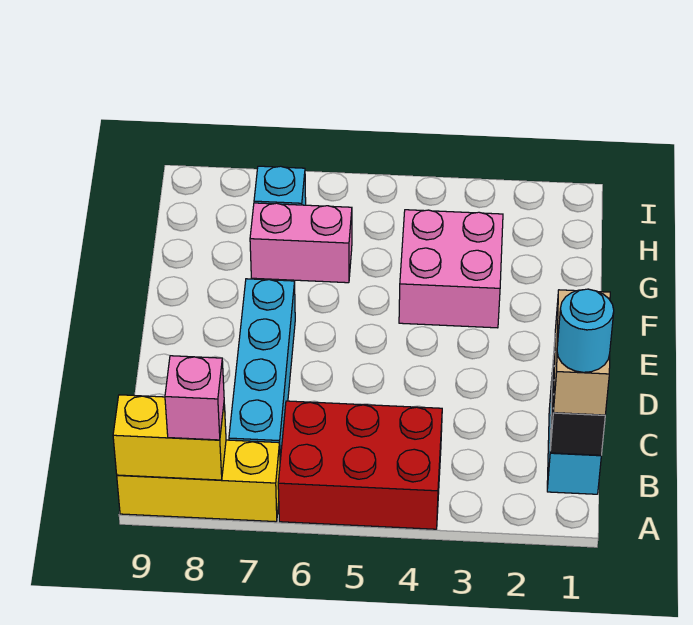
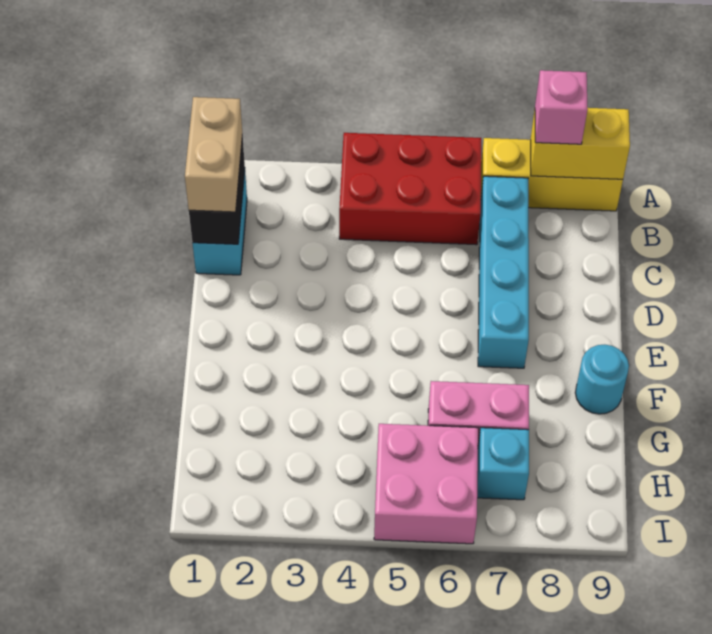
cyan round brick B1 level 4 -> cyan round brick F9 level 1
pink brick F3:G4 level 1 -> pink brick H5:I6 level 1

